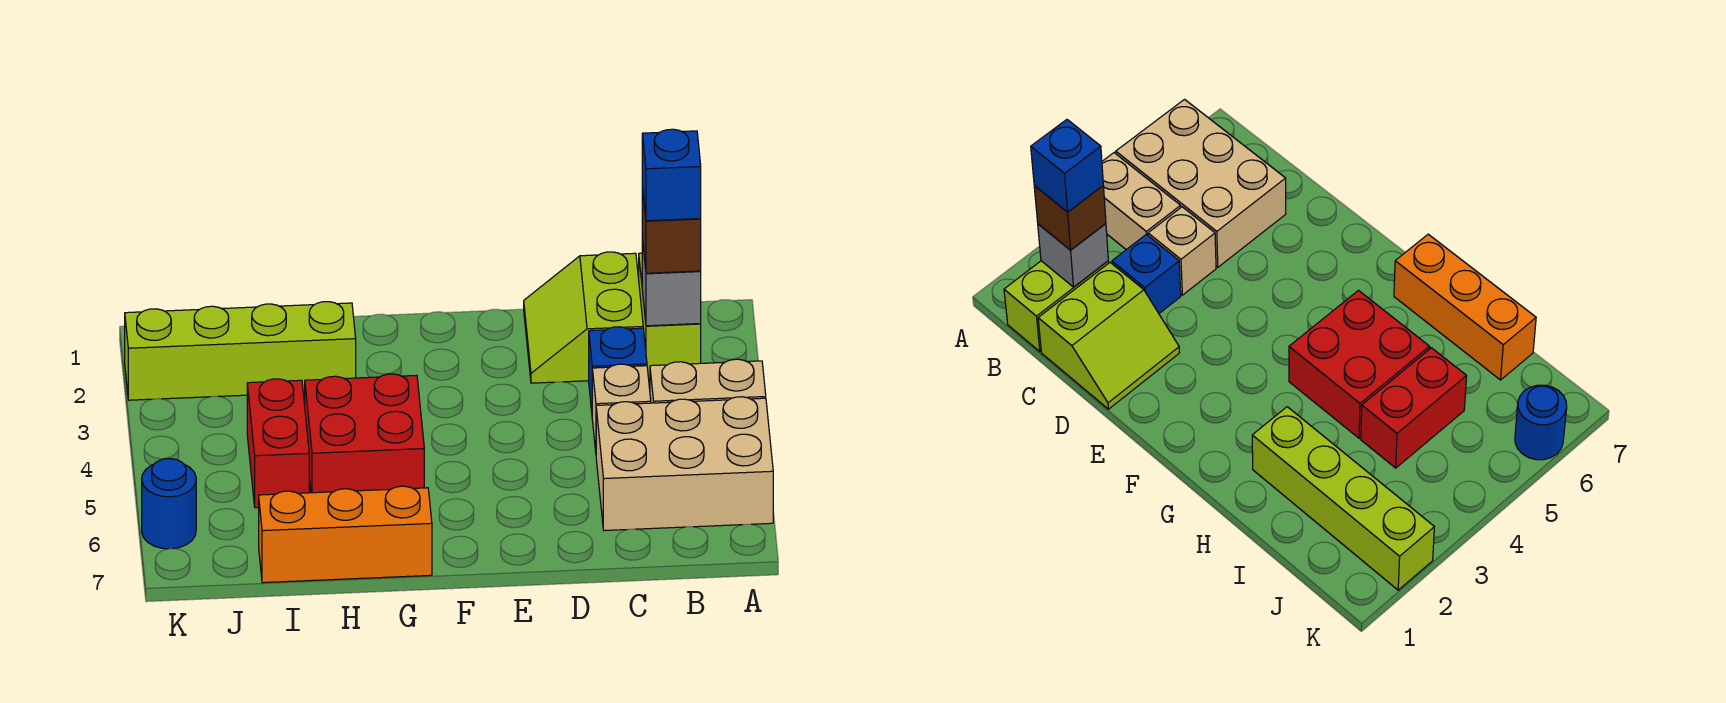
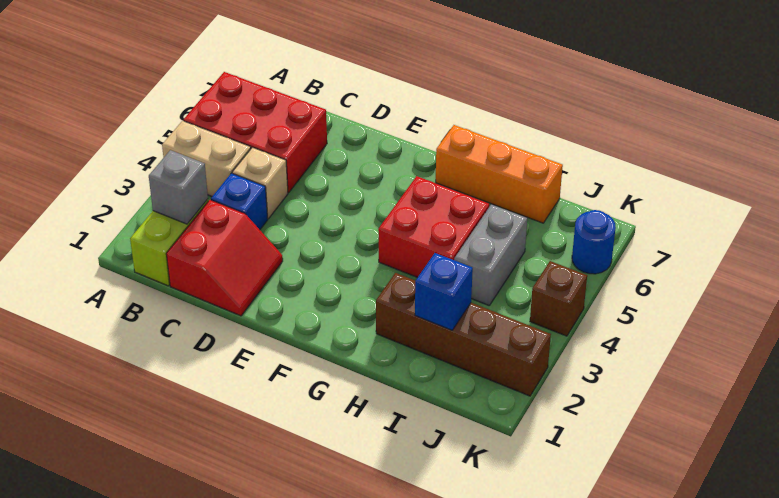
tan brick A5:C6 level 1 -> red brick A5:C6 level 1
brown brick B2 level 3 -> brown brick K4 level 1
blue brick B2 level 4 -> blue brick I2 level 2
lime slope C1:D2 level 1 top C -> red slope C1:D2 level 1 top C
lime brick H2:K2 level 1 -> brown brick H2:K2 level 1
red brick I4:I5 level 1 -> grey brick I4:I5 level 1

